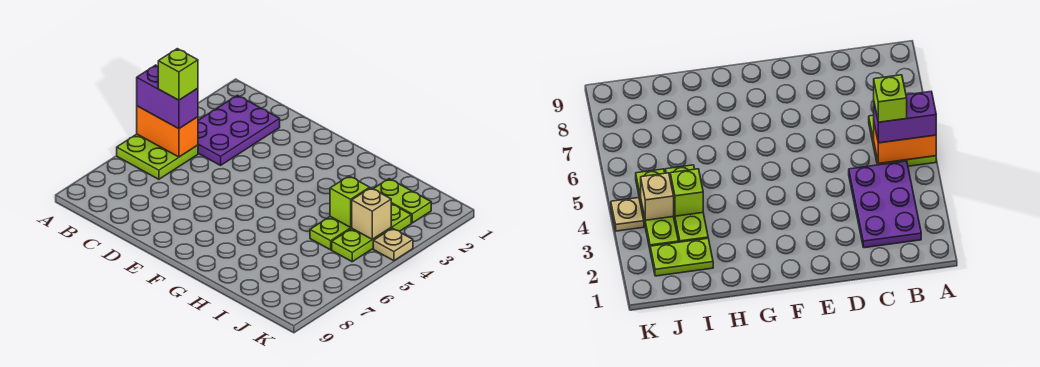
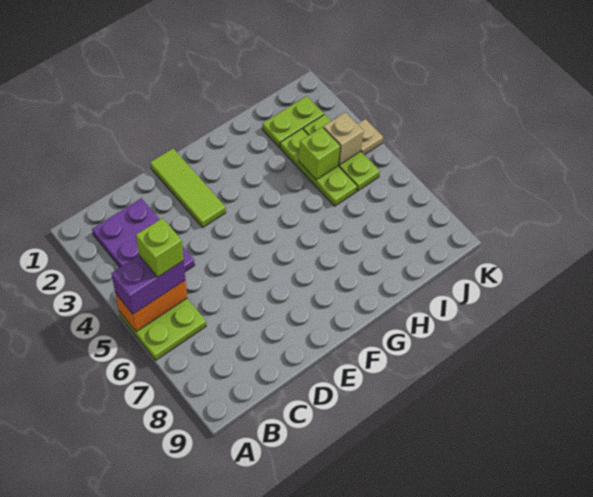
none -> lime tile E1:E3 level 1

